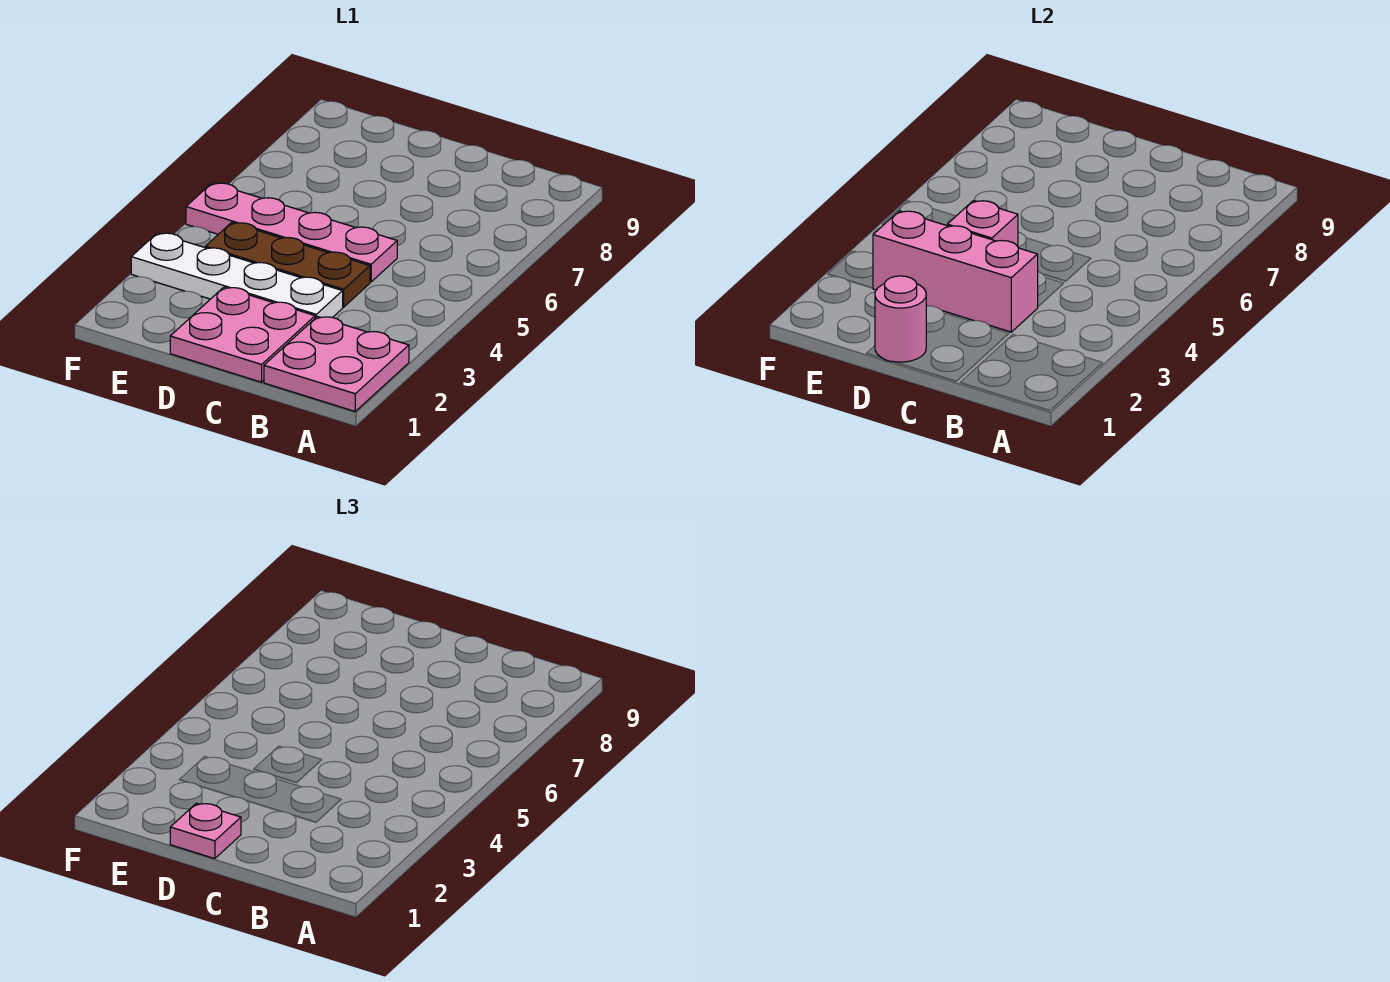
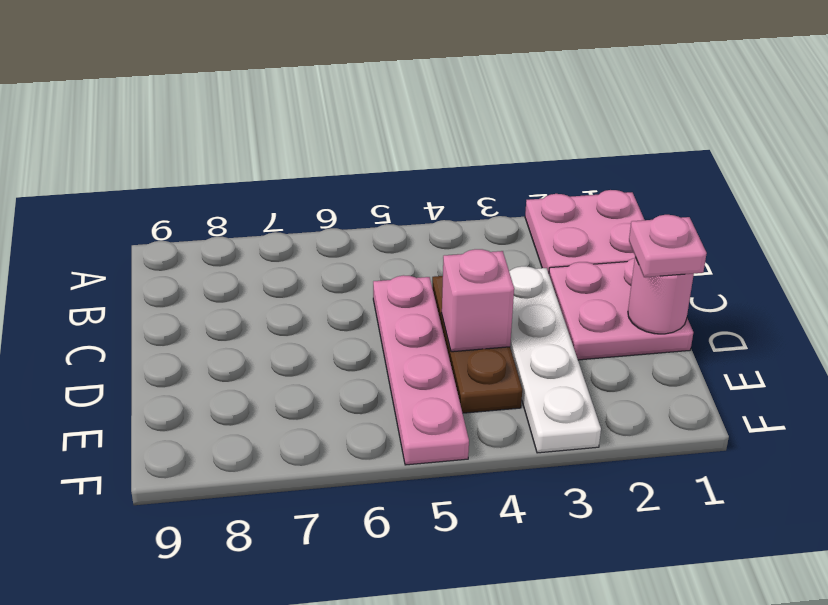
pink brick C3:E3 level 2 -> none

